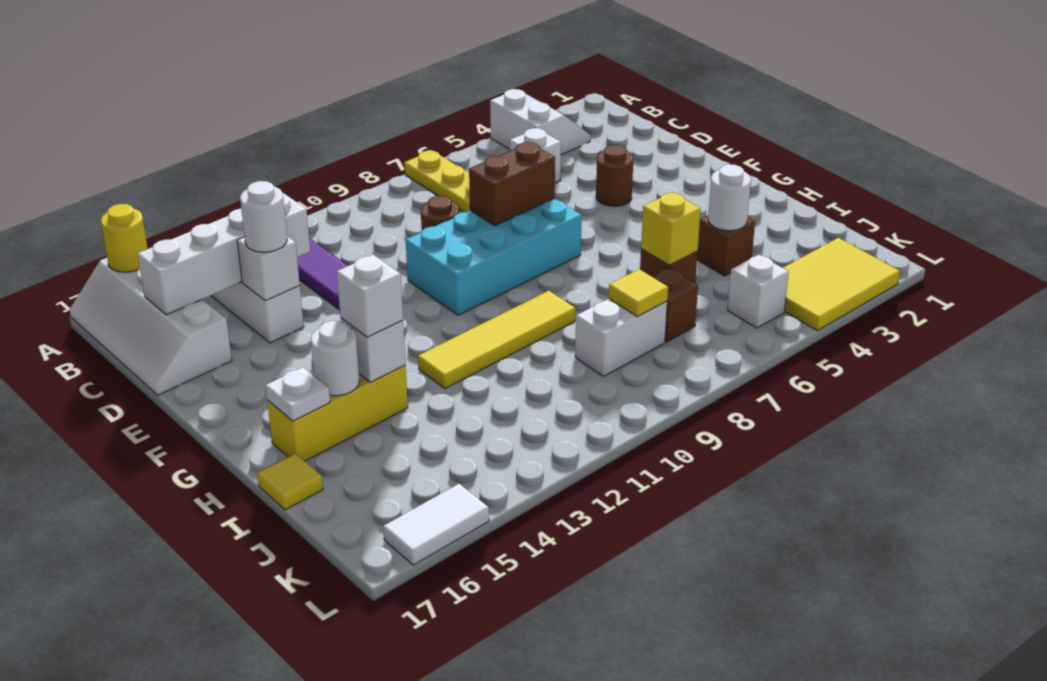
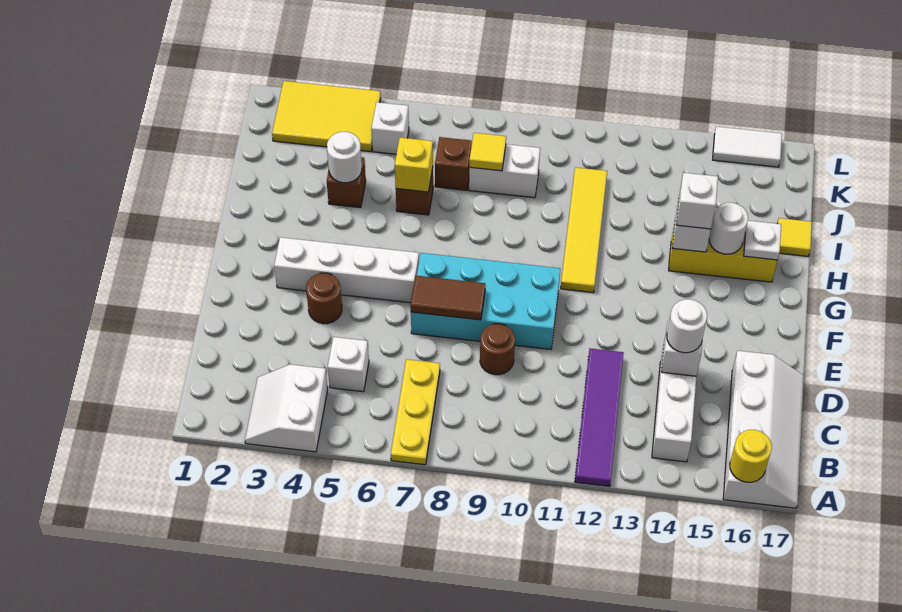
white brick C13:C16 level 2 -> white brick F3:F6 level 1
brown brick E7:E8 level 2 -> brown tile E7:E8 level 2
yellow tile H9:H12 level 1 -> yellow tile G11:J11 level 1

